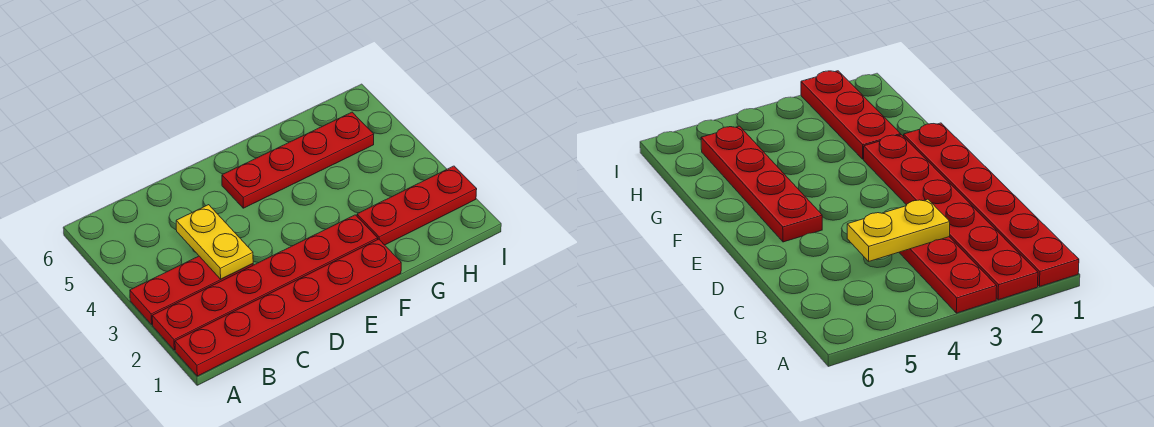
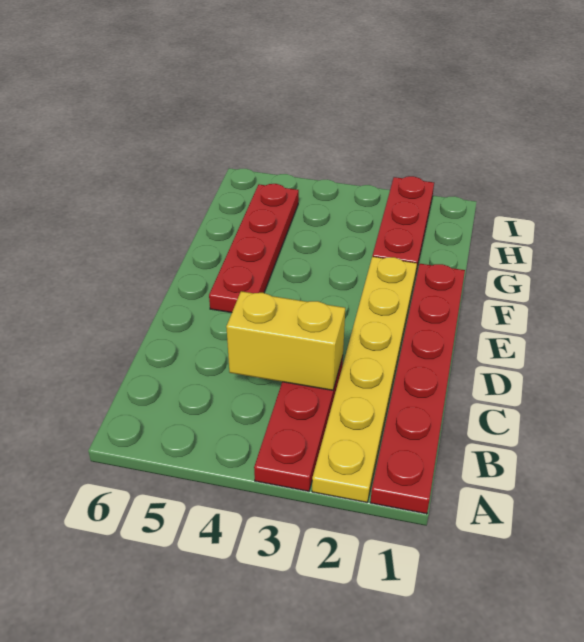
red plate A2:F2 level 1 -> yellow plate A2:F2 level 1
yellow plate C3:C4 level 2 -> yellow brick C3:C4 level 2

